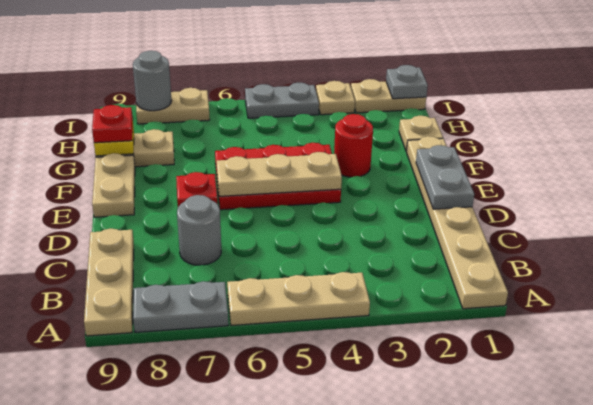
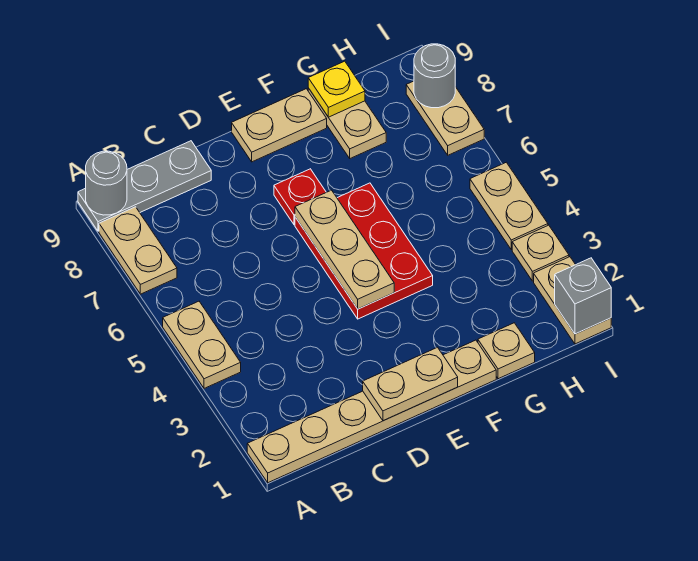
tan plate A4:A6 level 1 -> tan plate A4:A5 level 1
grey plate A7:A8 level 1 -> tan plate A7:A8 level 1
tan plate A9:C9 level 1 -> grey plate A9:C9 level 1
grey round brick C7 level 1 -> grey round brick A9 level 2
grey plate D1:E1 level 2 -> tan plate D1:E1 level 2
red round brick F3 level 1 -> none
red plate G9 level 3 -> none
grey plate I1 level 2 -> grey brick I1 level 2
grey plate I4:I5 level 1 -> tan plate I4:I5 level 1

